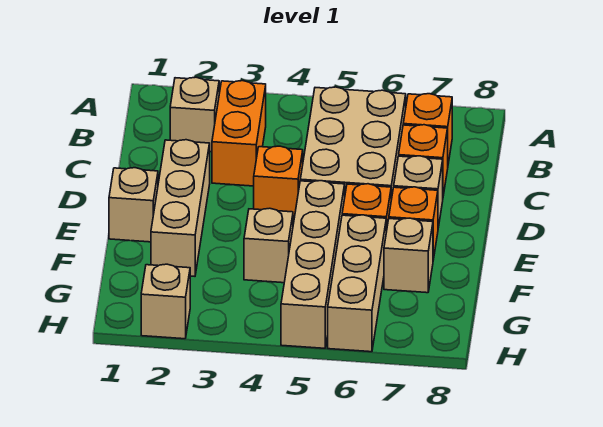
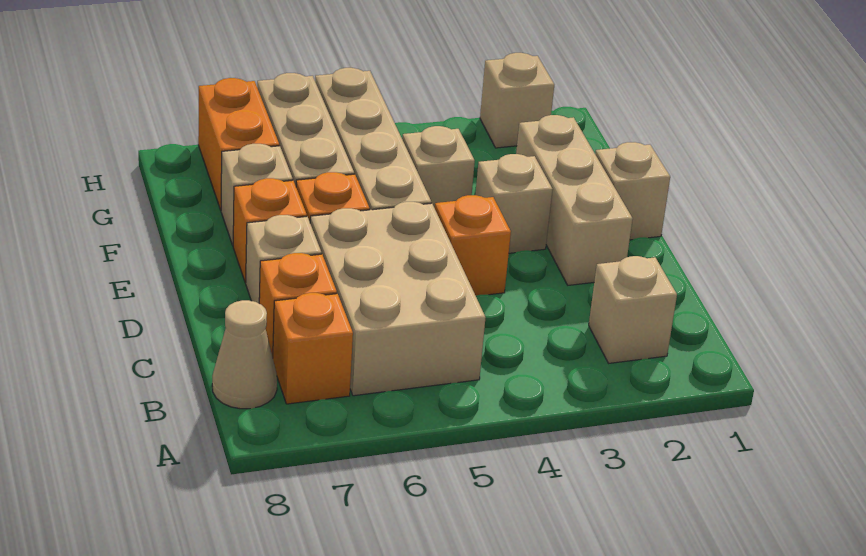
orange brick B3:C3 level 1 -> orange brick G7:H7 level 1
none -> tan cone B8 level 1
none -> tan brick E3 level 1

